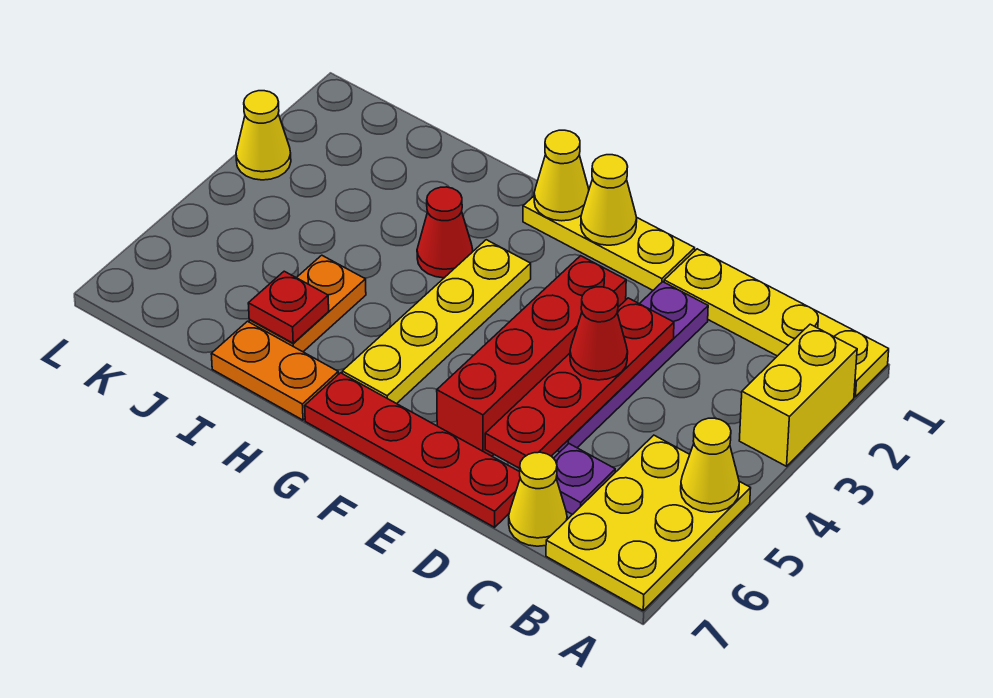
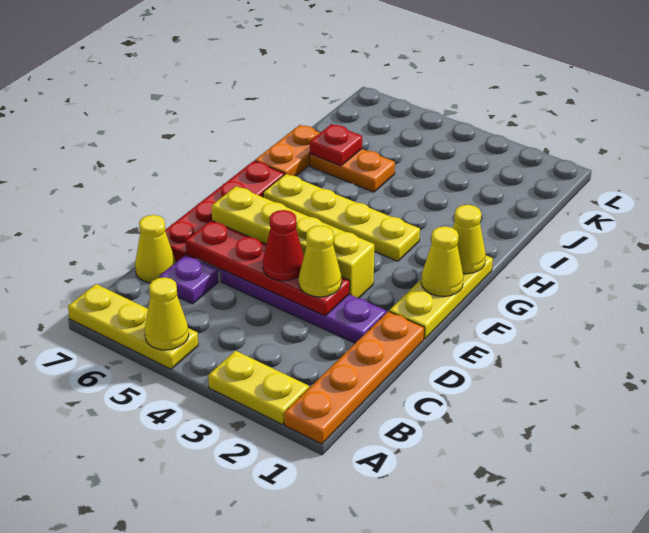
yellow plate A1:D1 level 1 -> orange plate A1:D1 level 1
yellow brick A2:A3 level 1 -> yellow plate A2:A3 level 1
yellow plate A5:B7 level 1 -> yellow plate A5:A7 level 1
red brick E3:E6 level 1 -> yellow brick E3:E6 level 1
red cone H3 level 1 -> none
yellow cone L3 level 1 -> yellow cone D3 level 3

